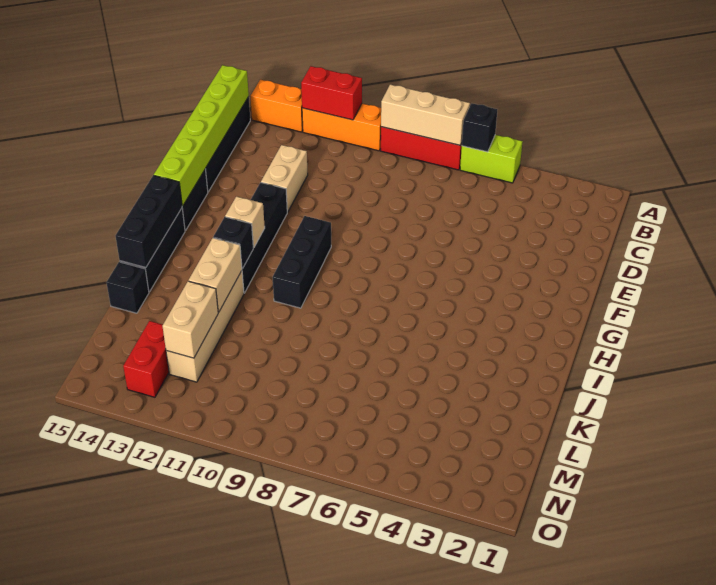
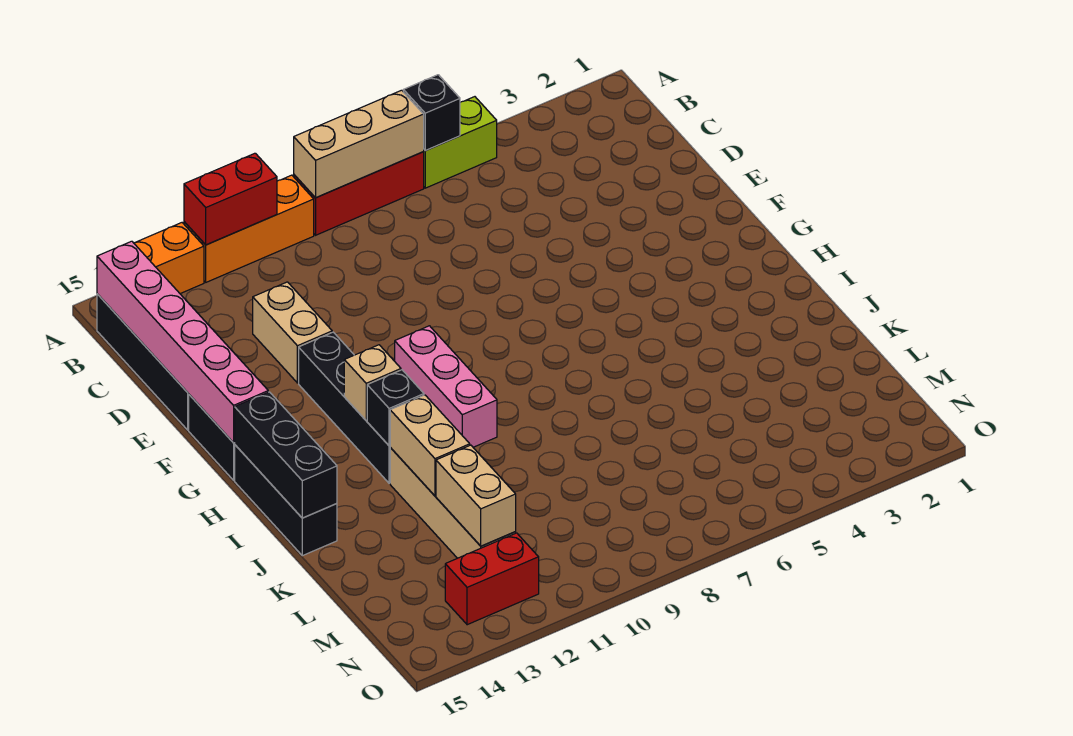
lime brick B15:G15 level 2 -> pink brick B15:G15 level 2
black brick G10:I10 level 1 -> pink brick G10:I10 level 1
black brick K15 level 1 -> none
red brick M13:N13 level 1 -> red brick N12:N13 level 1

